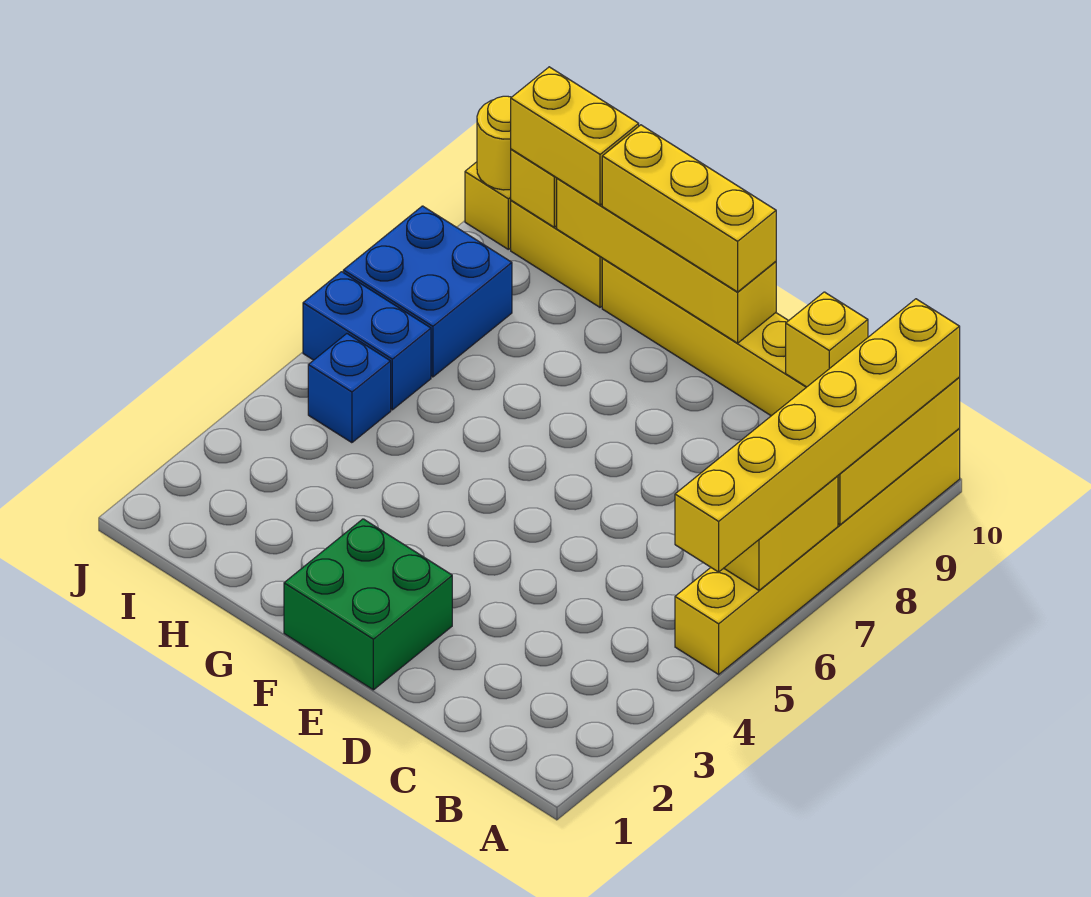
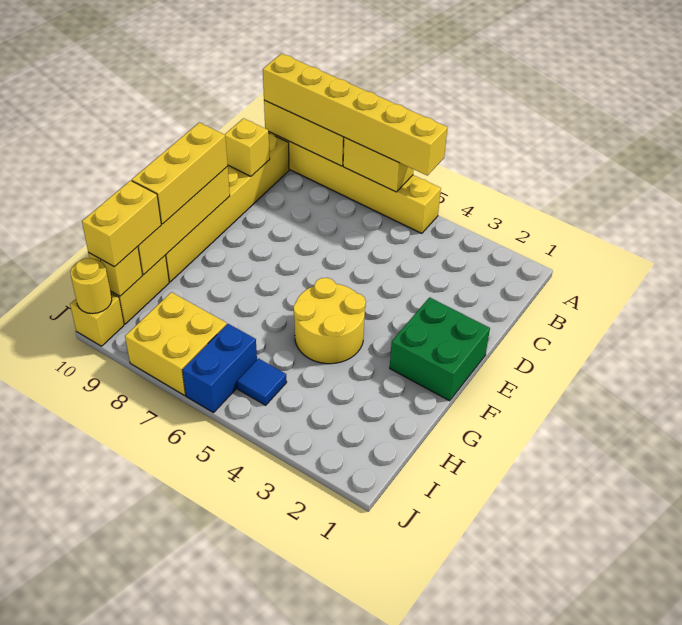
none -> yellow round brick F4:G5 level 1
blue brick I5 level 1 -> blue tile I5 level 1
blue brick I7:J8 level 1 -> yellow brick I7:J8 level 1

